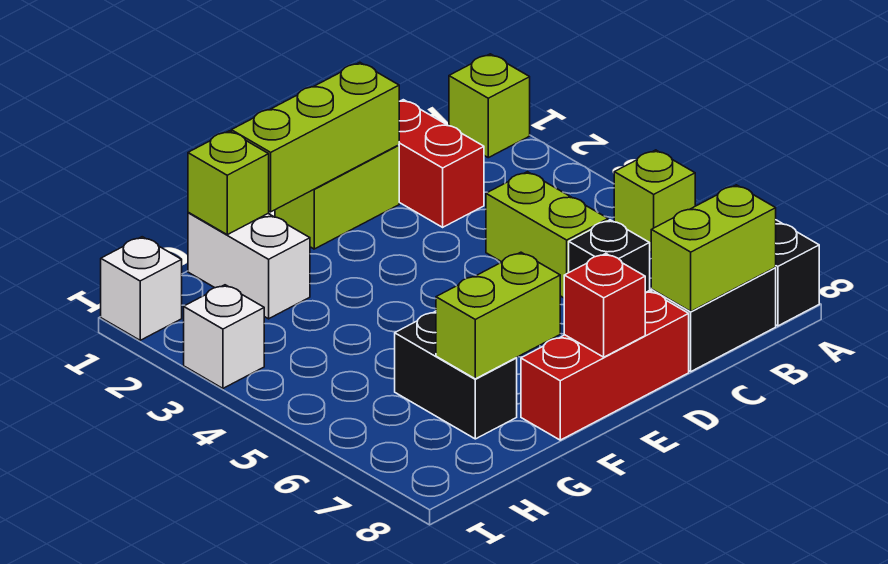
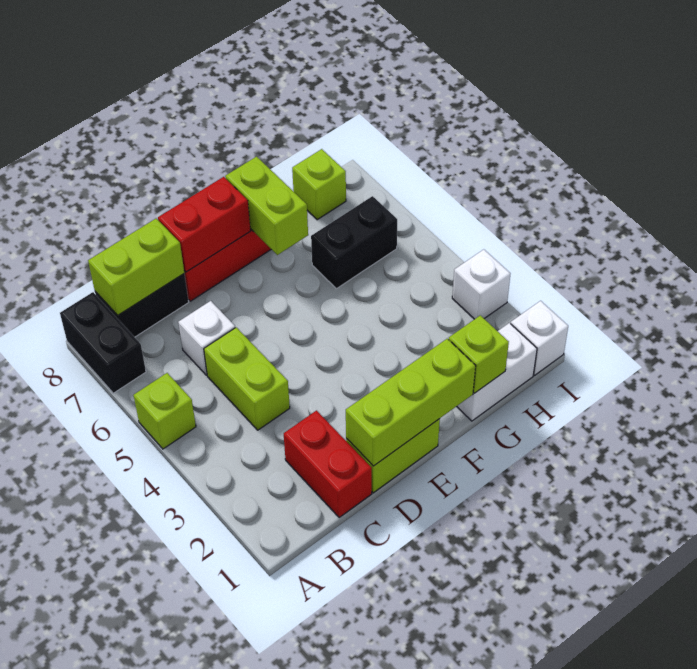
lime brick A1 level 1 -> lime brick H8 level 1
black brick C6 level 1 -> white brick C6 level 1
red brick E8 level 2 -> red brick D8:E8 level 2
lime brick F7:G7 level 2 -> lime brick F7:F8 level 2
white brick G1:G2 level 1 -> white brick G1:H1 level 1
black brick G6:G7 level 1 -> black brick G6:H6 level 1

